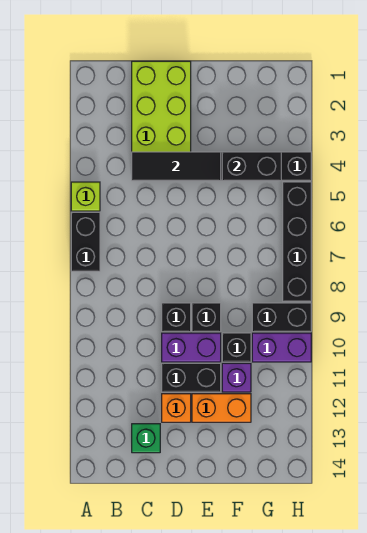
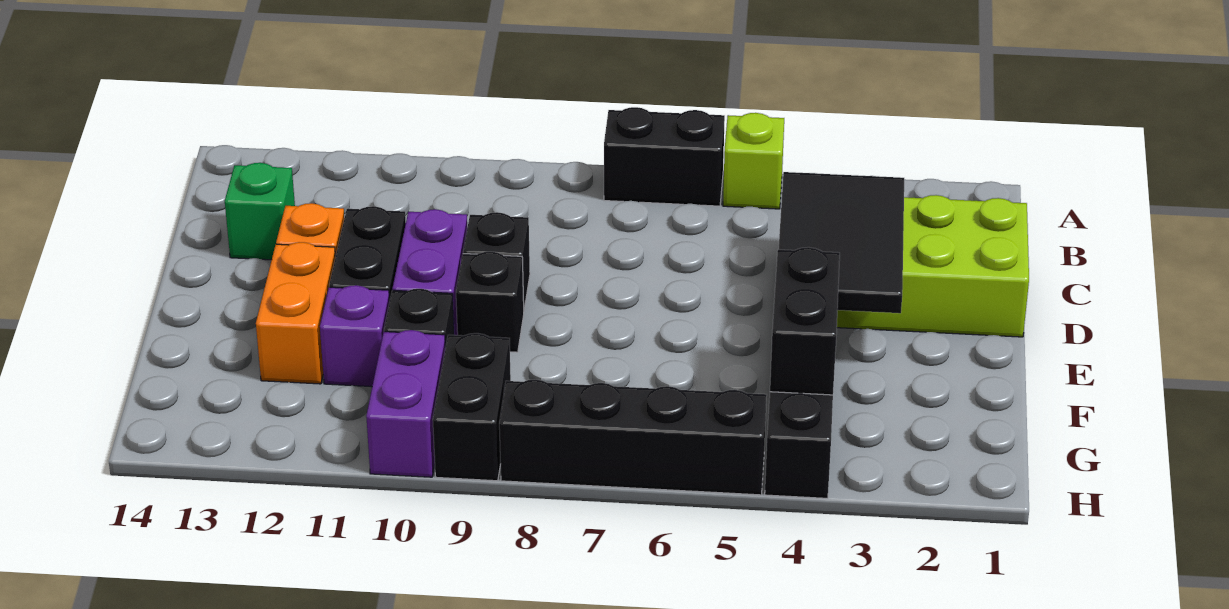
black tile C4:E4 level 2 -> black tile C3:E4 level 2

